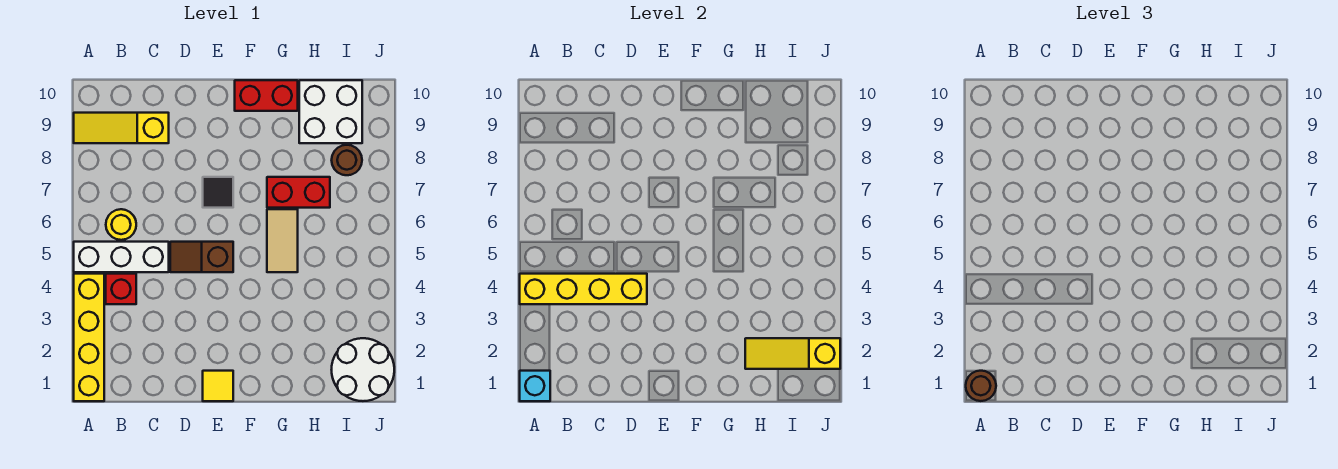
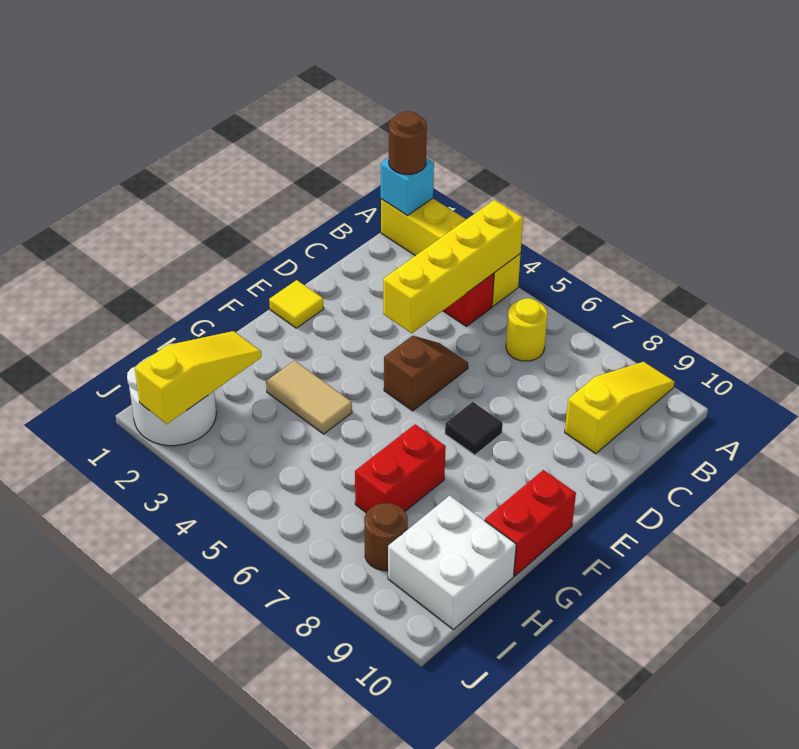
white brick A5:C5 level 1 -> none
tan tile G5:G6 level 1 -> tan tile G3:G4 level 1

